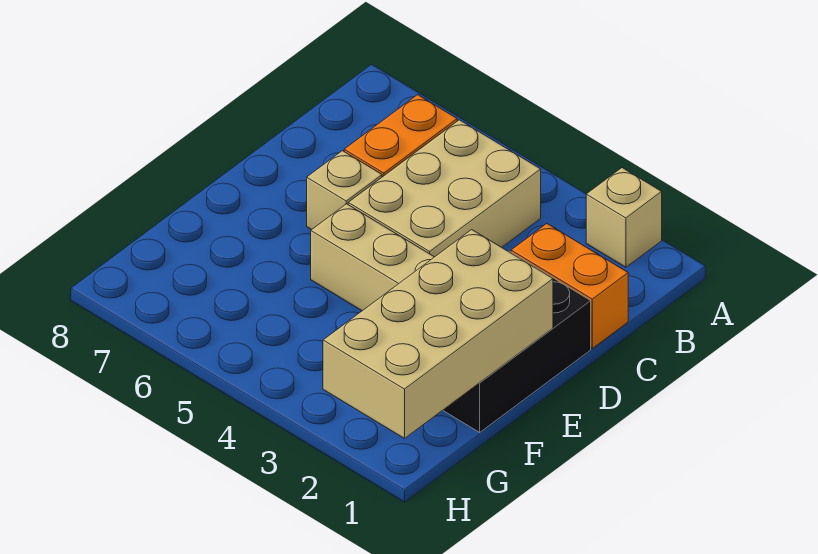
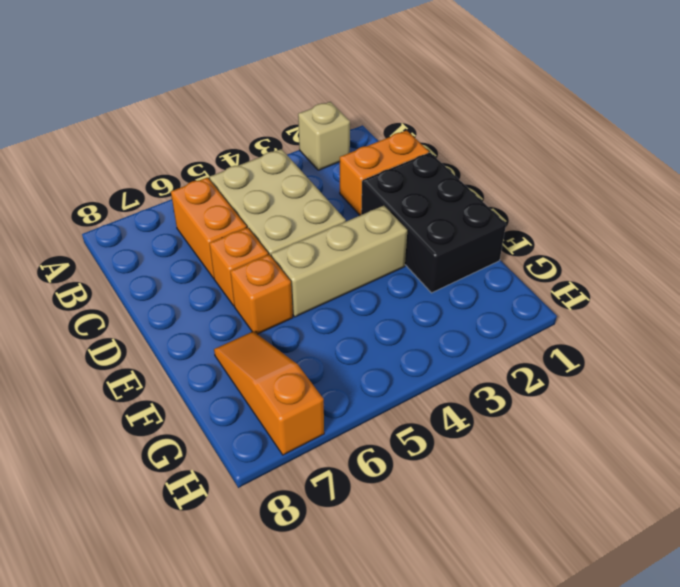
tan brick D6 level 1 -> orange brick D6 level 1
tan brick E1:H2 level 2 -> none
none -> orange brick E6 level 1
none -> orange slope F7:H7 level 1 top H

